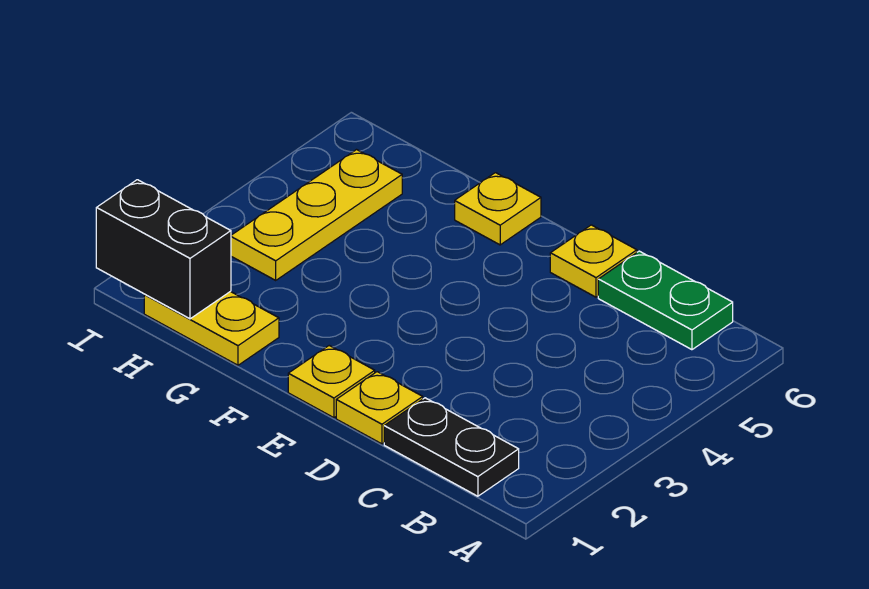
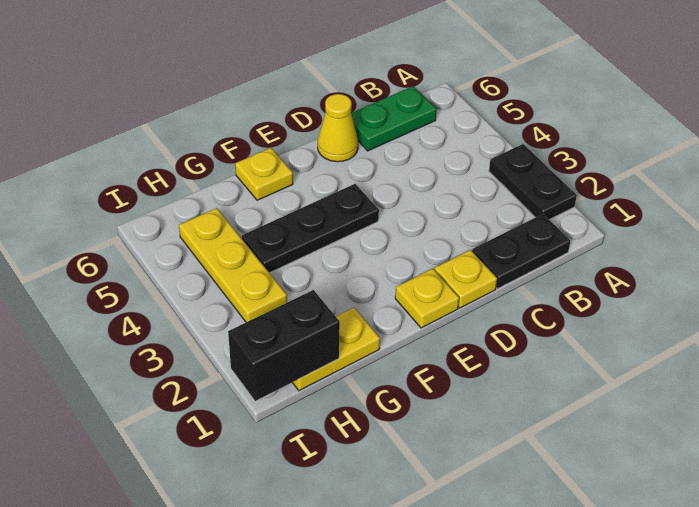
none -> black plate A2:A3 level 1
yellow plate D6 level 1 -> yellow cone D6 level 1
none -> black plate E4:G4 level 1

